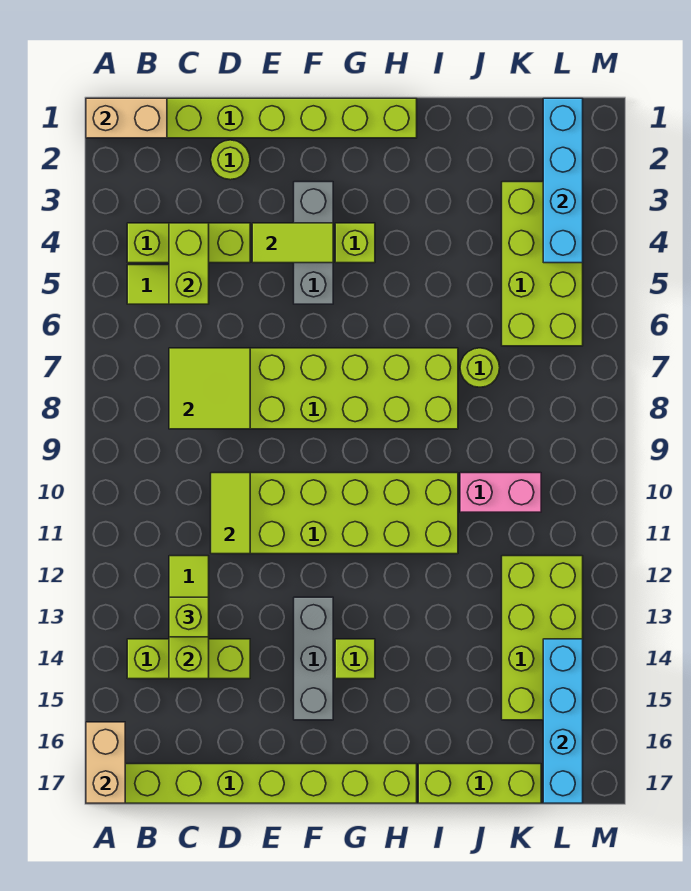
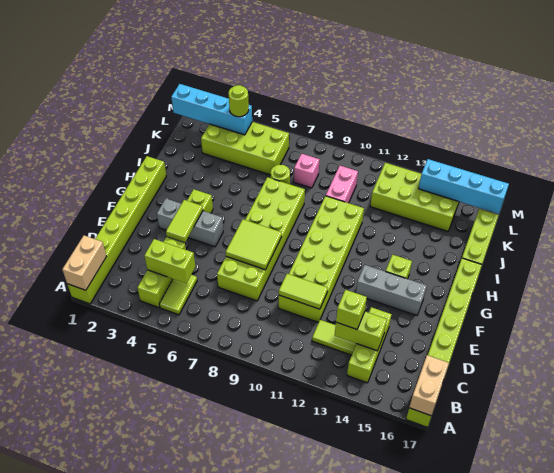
tan brick A16:A17 level 2 -> tan brick A17:B17 level 2
lime tile C7:D8 level 2 -> lime tile E7:F8 level 2
lime round brick D2 level 1 -> lime round brick L4 level 3
none -> pink brick K8 level 1

